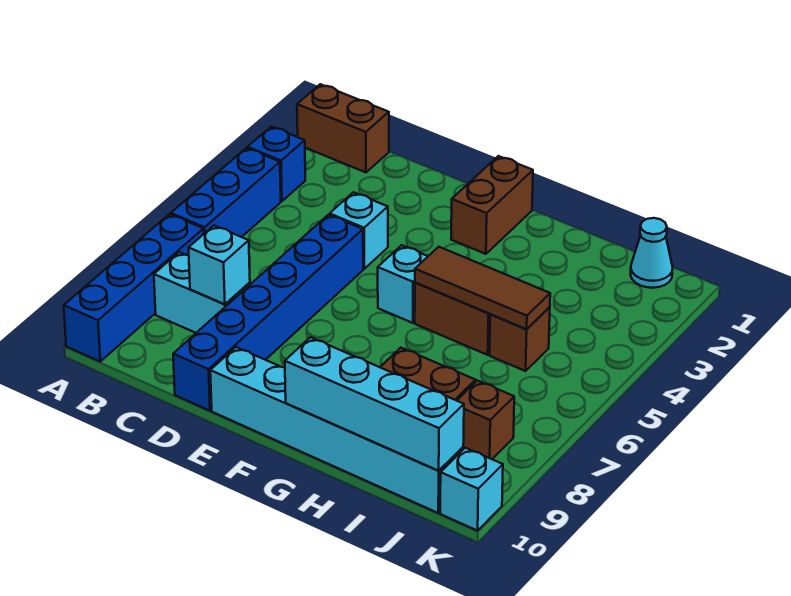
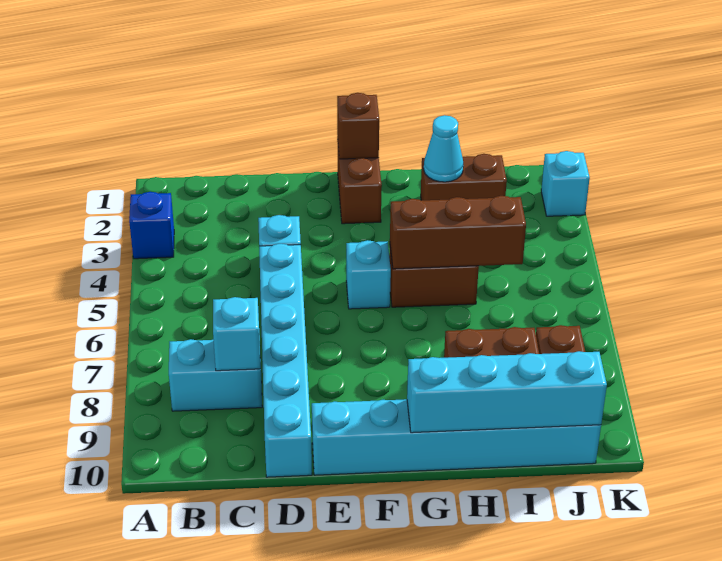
brown brick A1:B1 level 1 -> brown brick H2:I2 level 1
blue brick A4:A6 level 1 -> none
blue brick A7:A10 level 1 -> none
blue brick D5:D10 level 1 -> cyan brick D5:D10 level 1
brown tile G5:I5 level 2 -> brown brick G5:I5 level 2
brown brick I5 level 1 -> brown brick F1 level 2
cyan cone J1 level 1 -> cyan cone H2 level 2
cyan brick K10 level 1 -> cyan brick K2 level 1

